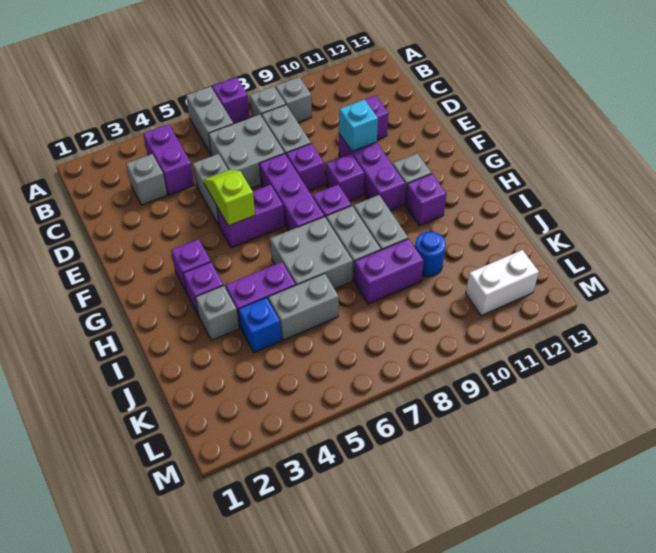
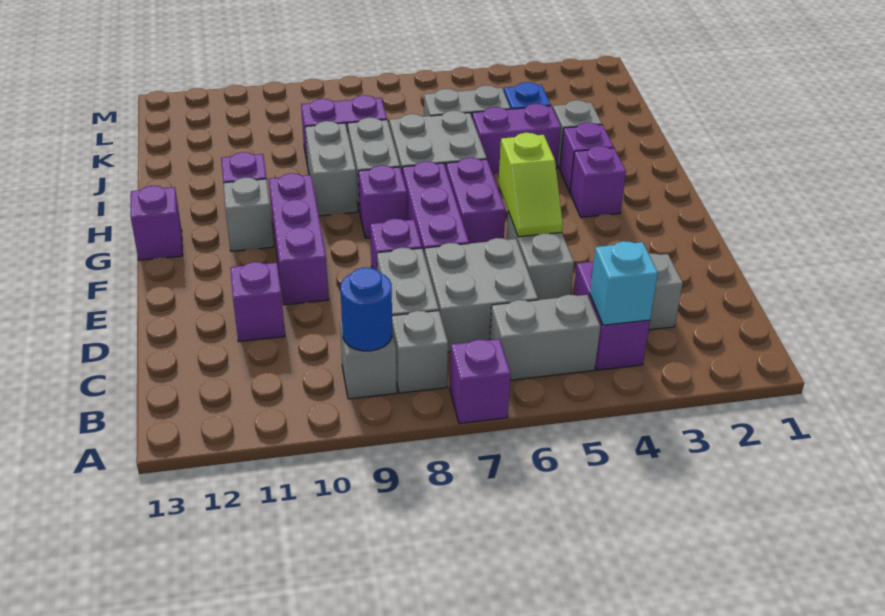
grey brick A6:B6 level 1 -> grey brick B5:B6 level 1
cyan brick E10 level 2 -> cyan brick B4 level 2
purple brick F5:F6 level 1 -> purple brick F6:G6 level 1
purple brick F9 level 1 -> purple brick G13 level 1
blue round brick J10 level 1 -> blue round brick B9 level 2
white brick L11:L12 level 1 -> none

